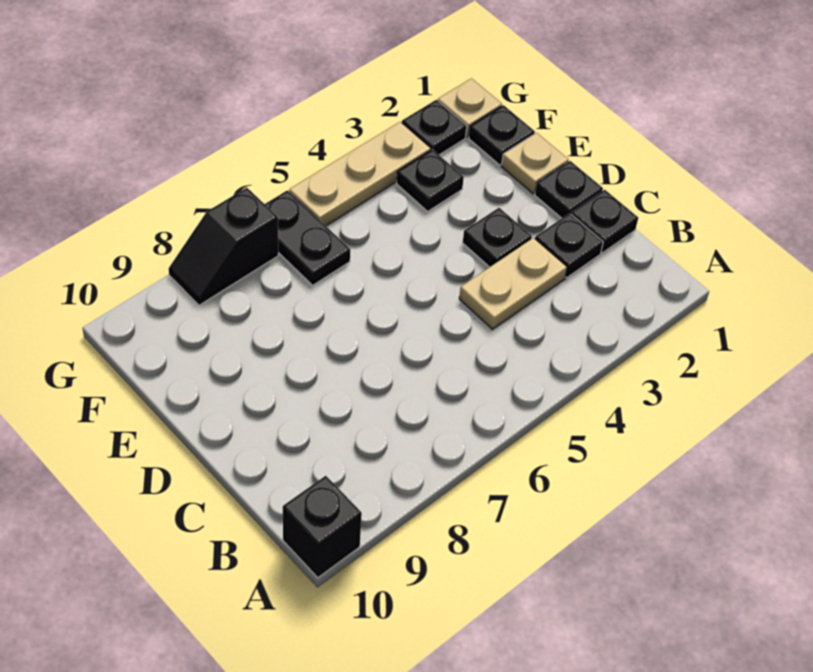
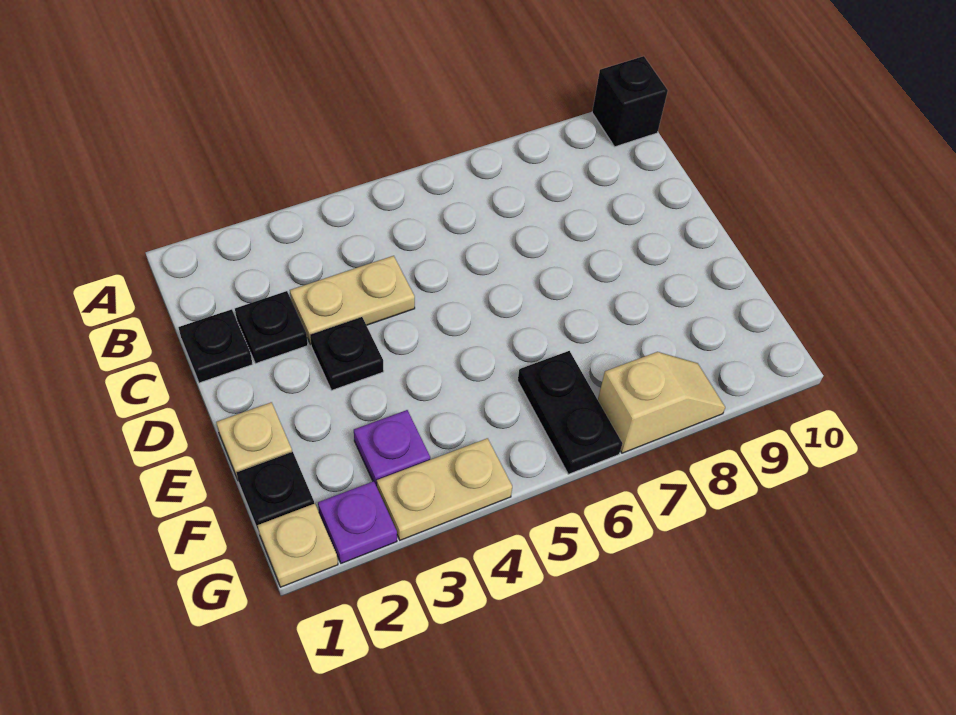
black plate D1 level 1 -> none
black plate F3 level 1 -> purple plate F3 level 1
black plate G2 level 1 -> purple plate G2 level 1
tan plate G3:G5 level 1 -> tan plate G3:G4 level 1
black slope G7:G8 level 1 top 7 -> tan slope G7:G8 level 1 top 7

